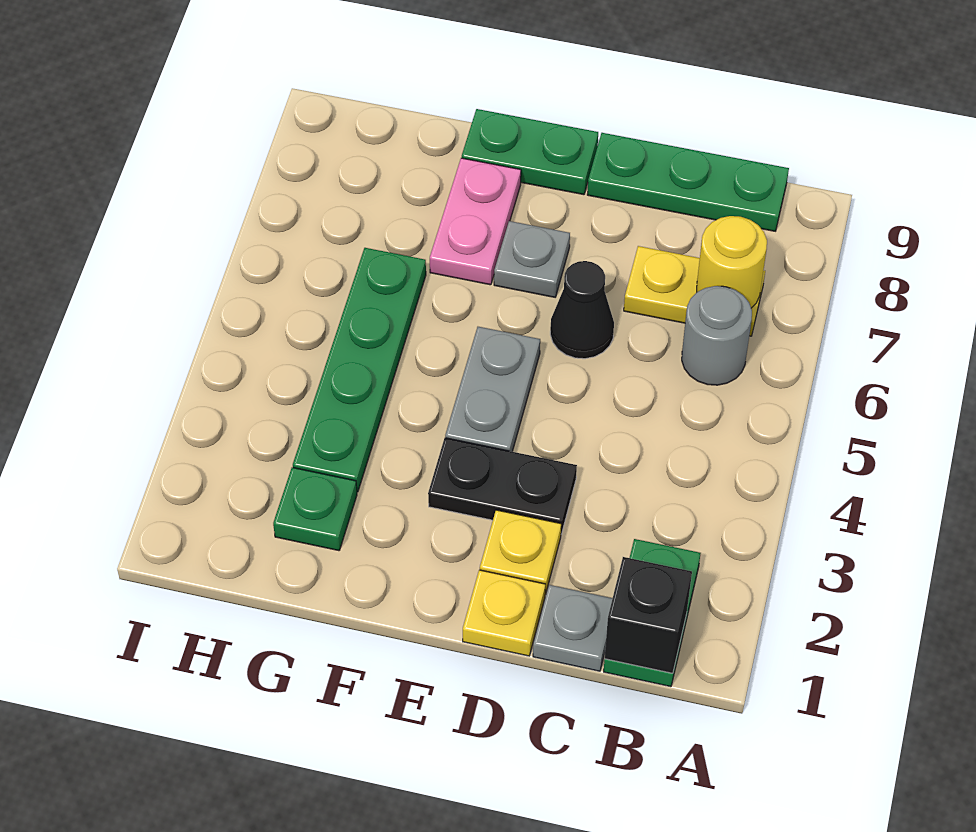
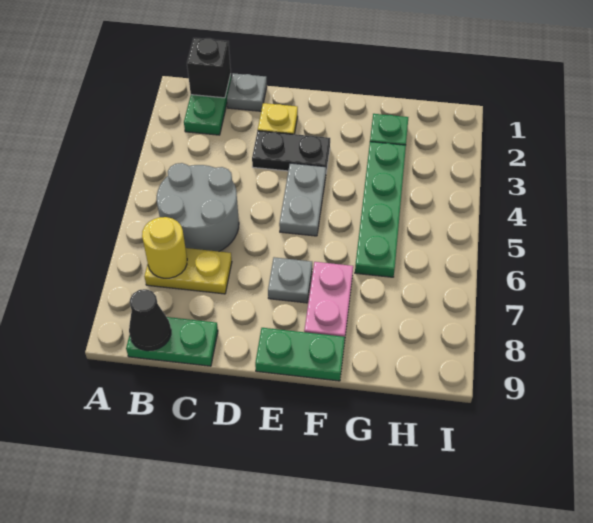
grey round brick B6 level 1 -> grey round brick B5:C6 level 1
green plate B9:D9 level 1 -> green plate B9:C9 level 1
yellow plate D1 level 1 -> none
black cone D6 level 1 -> black cone B9 level 2

